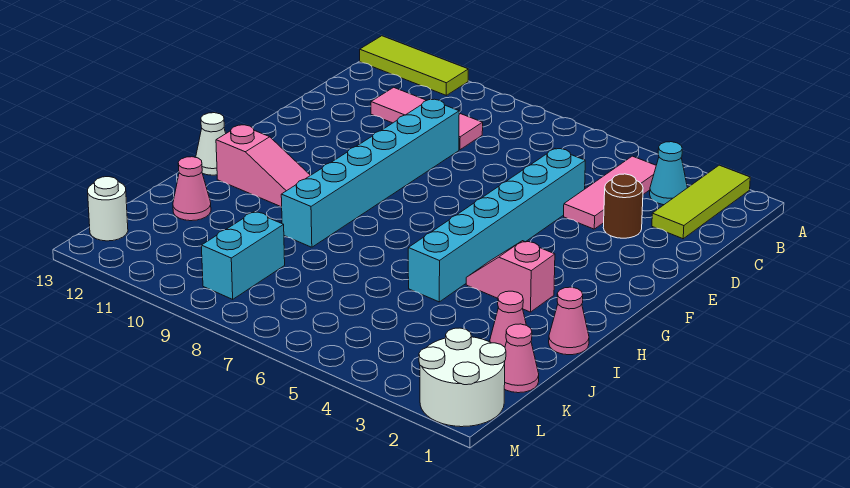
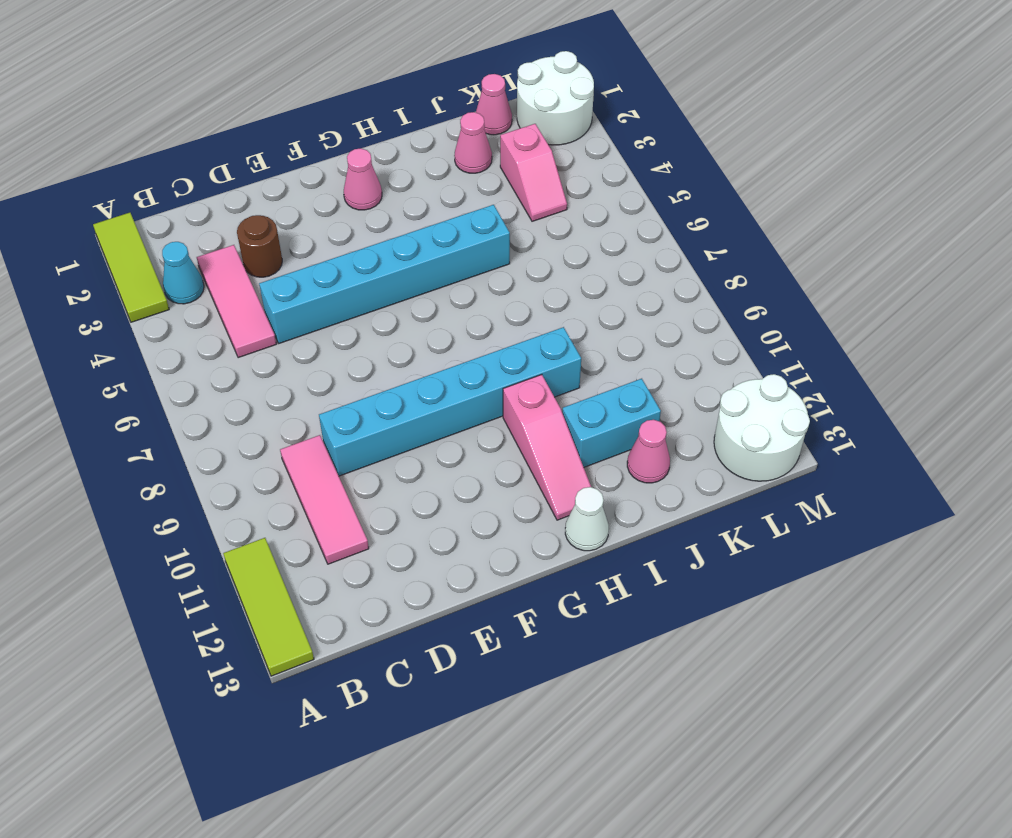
lime tile A2:C2 level 1 -> lime tile A1:A3 level 1
pink tile B4:D4 level 1 -> pink tile C3:C5 level 1
pink slope H3:H4 level 1 top 3 -> pink slope K3:K4 level 1 top 3
pink slope H10:H12 level 1 top 12 -> pink slope H10:H12 level 1 top 10
pink cone I1 level 1 -> pink cone G2 level 1
cyan brick K9:L9 level 1 -> cyan brick I11:J11 level 1
white round brick L13 level 1 -> white round brick L12:M13 level 1

